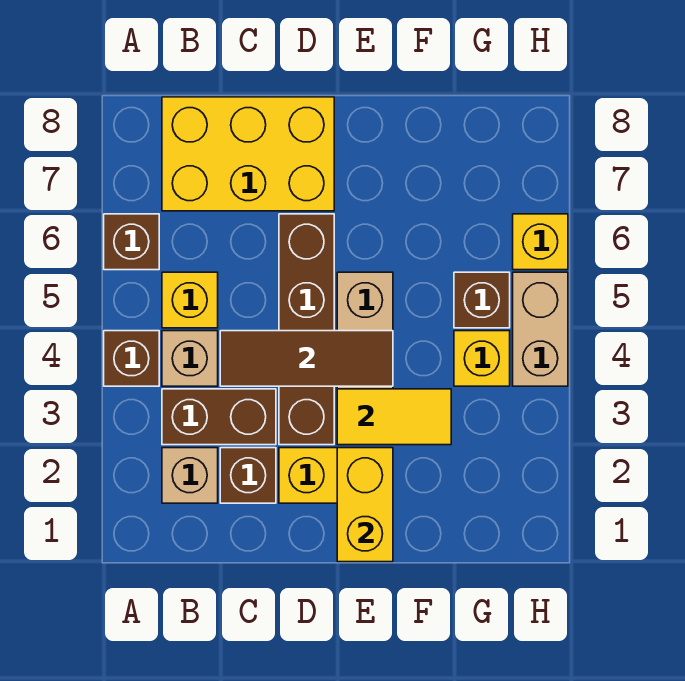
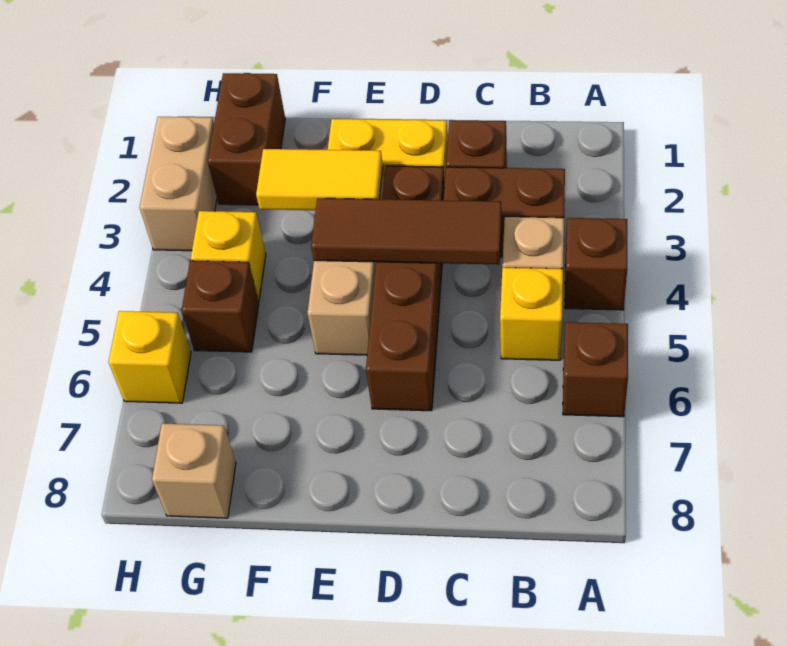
tan brick B2 level 1 -> tan brick G8 level 1
yellow brick B7:D8 level 1 -> none
yellow brick E1:E2 level 2 -> none
none -> brown brick G1:G2 level 1
tan brick H4:H5 level 1 -> tan brick H2:H3 level 1

